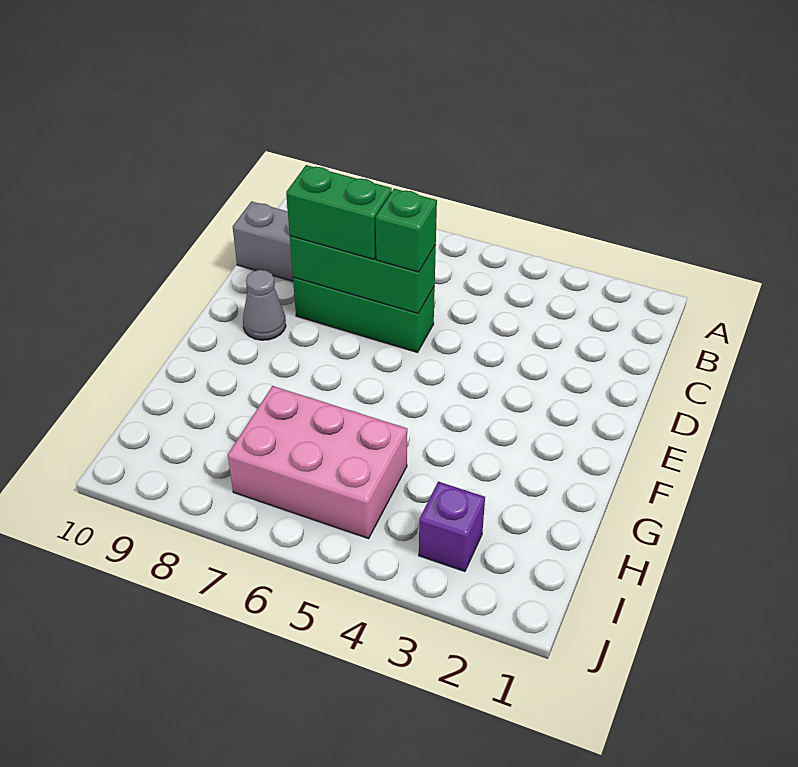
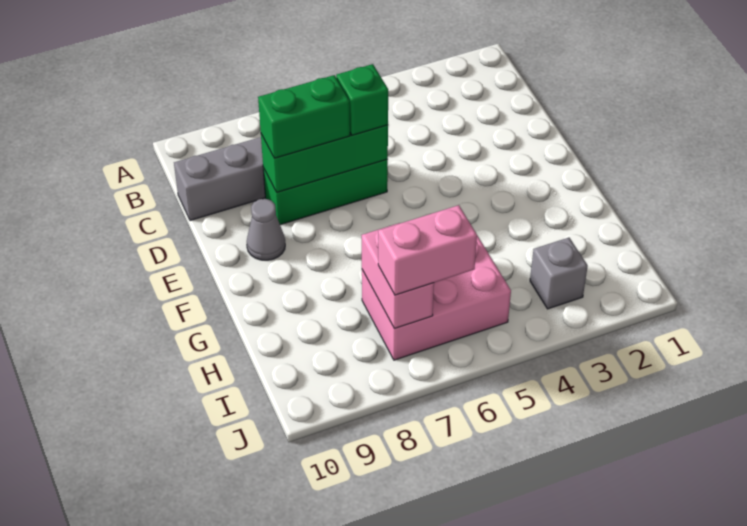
none -> pink brick H7:I7 level 2
purple brick I3 level 1 -> grey brick I3 level 1
none -> pink brick I6:I7 level 3

